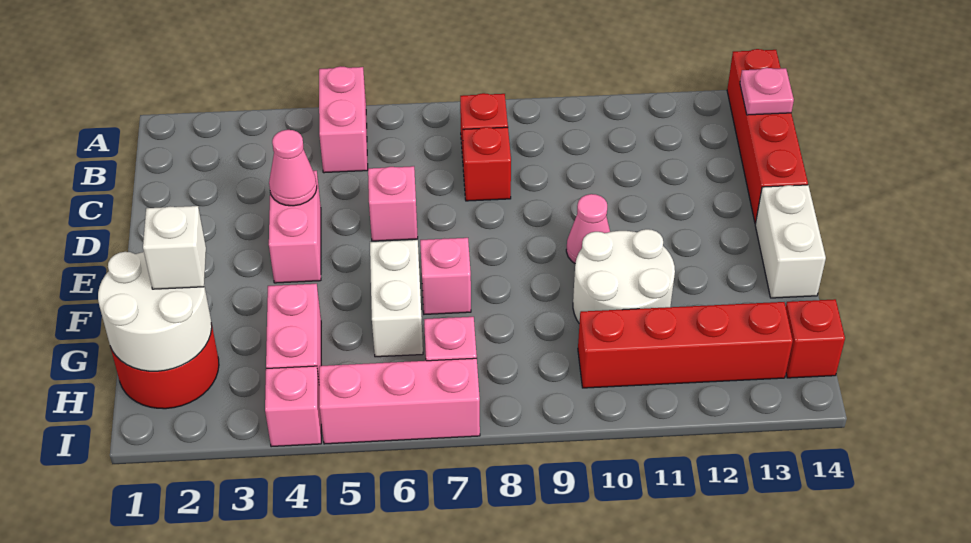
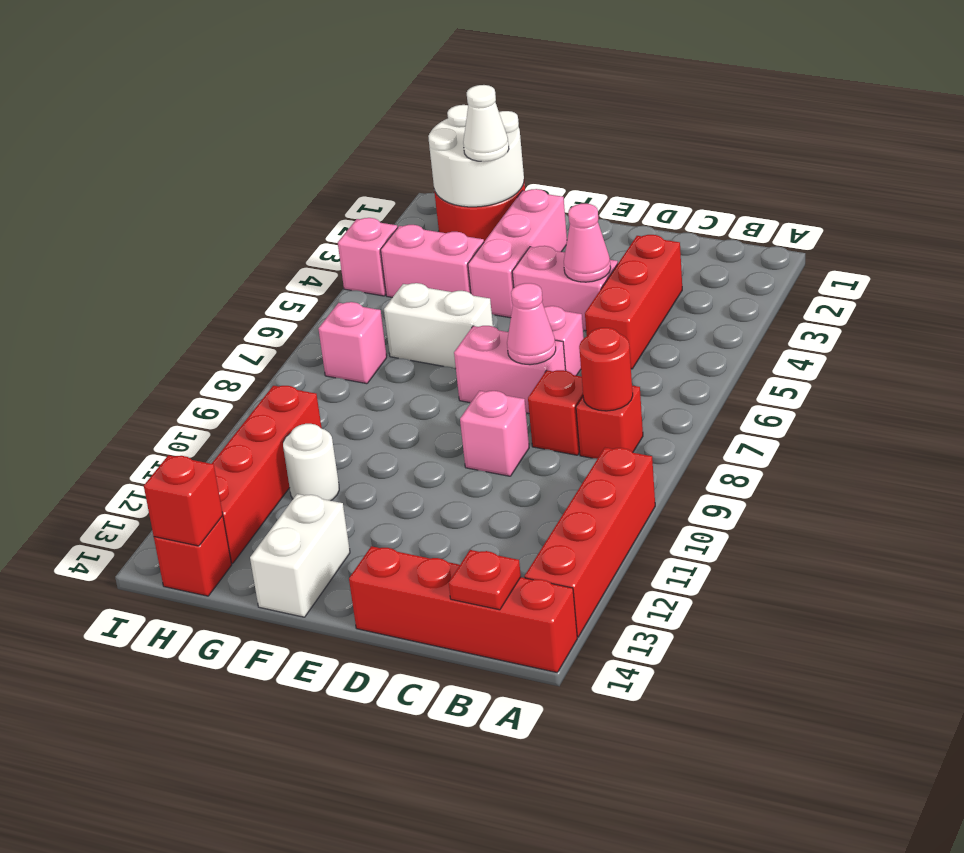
pink brick A5:B5 level 1 -> pink brick D7:E7 level 1
none -> red brick A10:A13 level 1
none -> red round brick B8 level 2
pink plate B14 level 2 -> red plate B14 level 2
none -> red brick C3:C5 level 1
pink cone E10 level 1 -> pink cone D7 level 2
white brick E14:F14 level 1 -> white brick F13:F14 level 1
pink brick F7 level 1 -> pink brick D9 level 1
white round brick F10:G11 level 1 -> white round brick G11 level 1
white brick G2 level 3 -> white cone G2 level 3
none -> red brick H14 level 2
pink brick I5:I7 level 1 -> pink brick F2:F4 level 1

